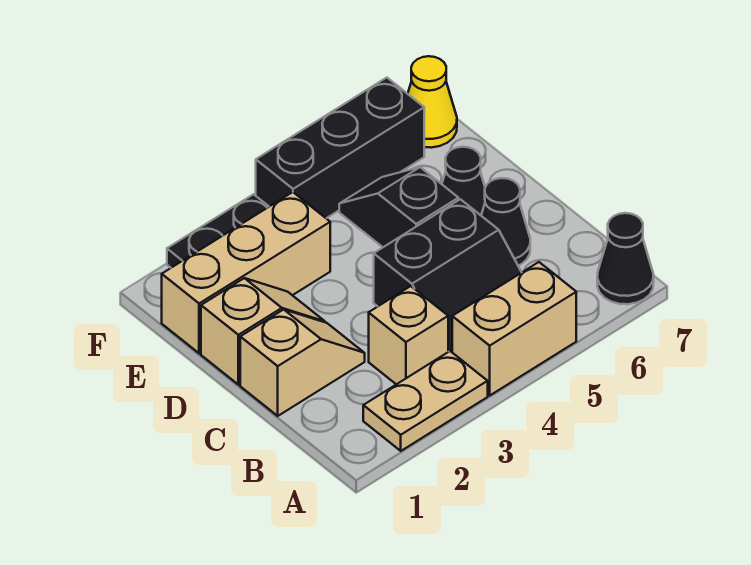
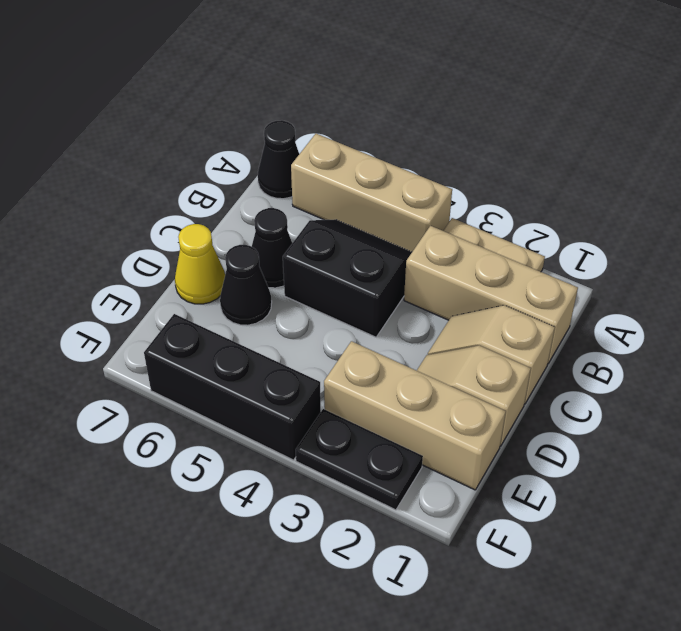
tan brick A4:A5 level 1 -> tan brick A4:A6 level 1
tan brick B3 level 1 -> tan brick B1:B3 level 1
black slope D5:E5 level 1 top D -> none
yellow cone F7 level 1 -> yellow cone D7 level 1

